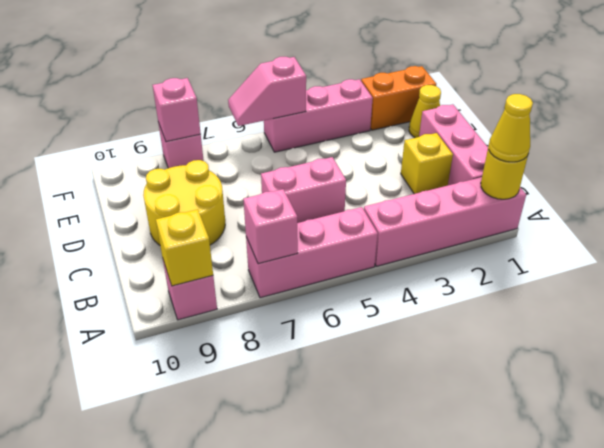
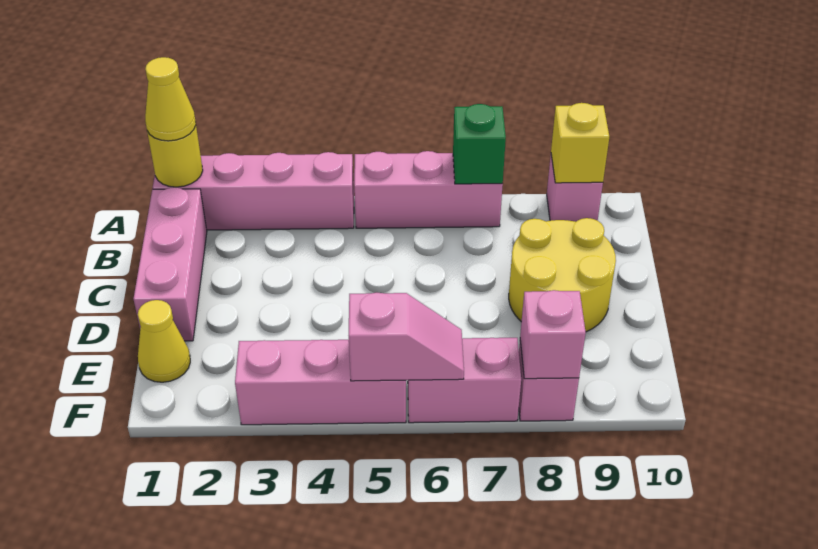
pink brick A7 level 2 -> green brick A7 level 2
yellow brick C2 level 1 -> none
pink brick C5:C6 level 1 -> pink brick F6:F7 level 1
orange brick F1:F2 level 1 -> none

